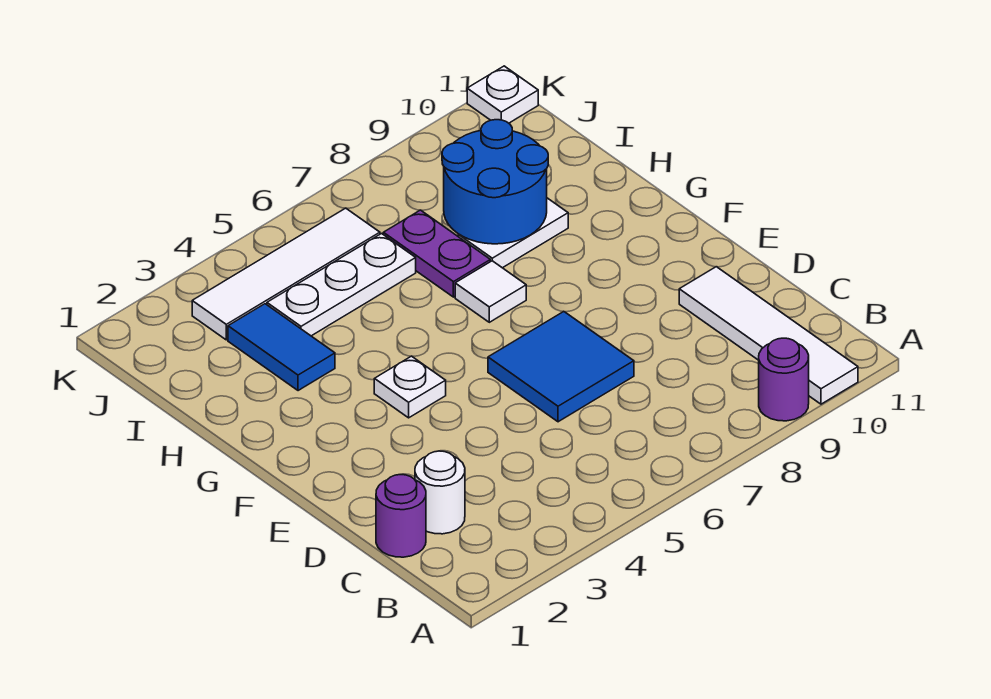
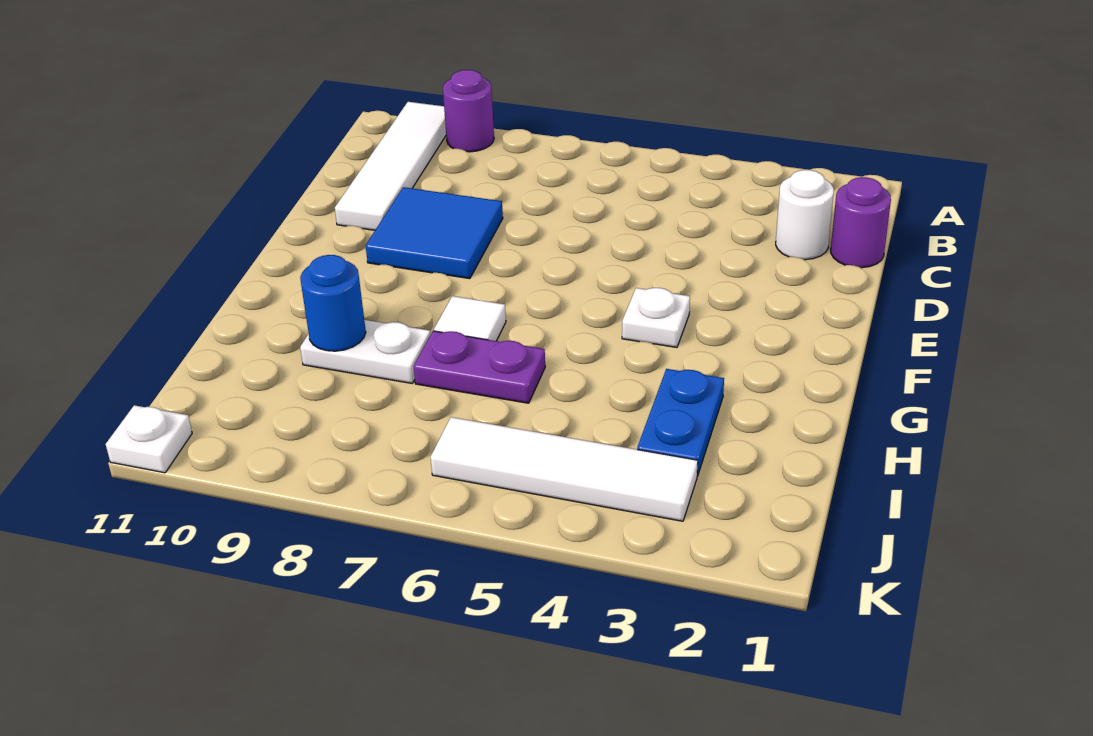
blue tile D6:E7 level 1 -> blue tile D8:E9 level 1
blue tile H3:I3 level 1 -> blue plate H3:I3 level 1
purple plate H7:I7 level 1 -> purple plate H6:H7 level 1
blue round brick H8:I9 level 2 -> blue round brick H9 level 2
white plate I4:I6 level 1 -> none

